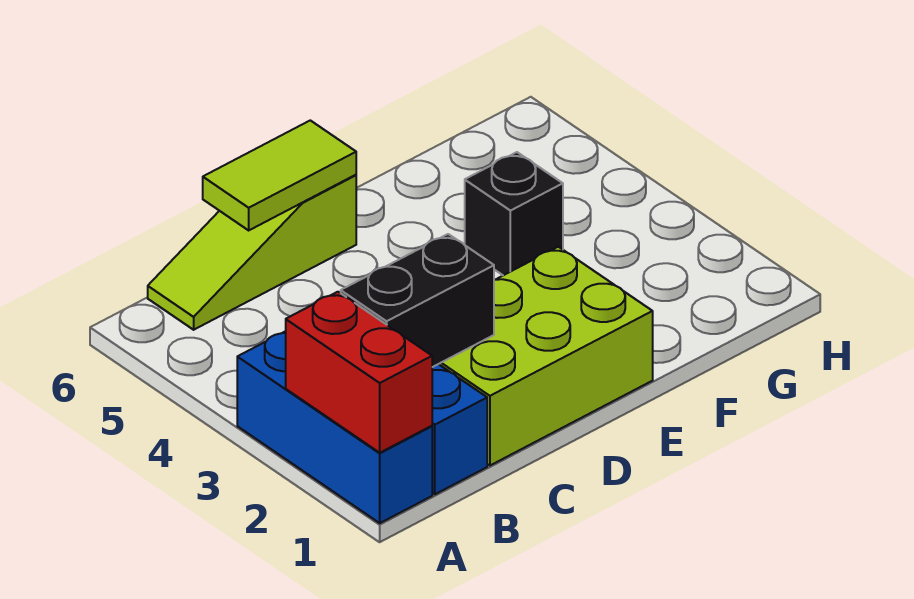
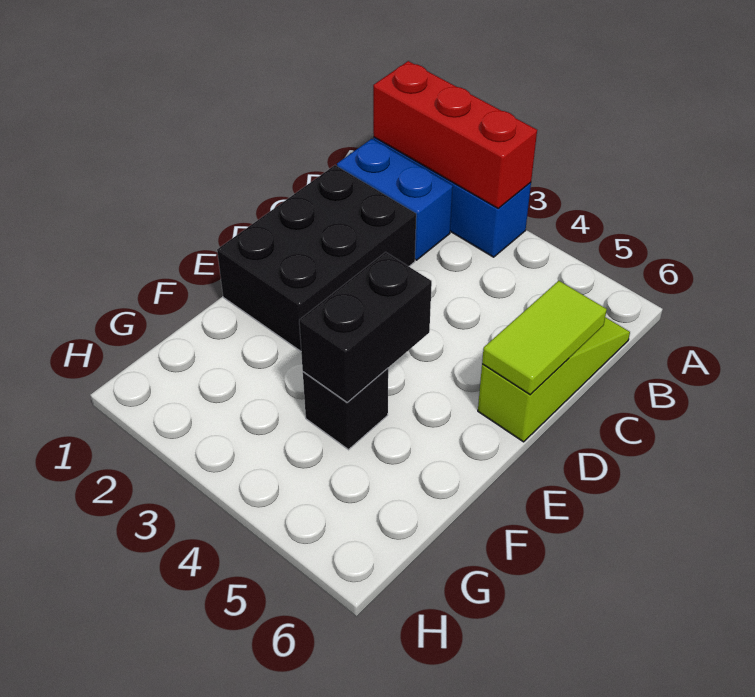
red brick A1:A2 level 2 -> red brick A1:A3 level 2
black brick B2:C2 level 2 -> black brick E4:F4 level 2
lime brick C1:E2 level 1 -> black brick C1:E2 level 1

